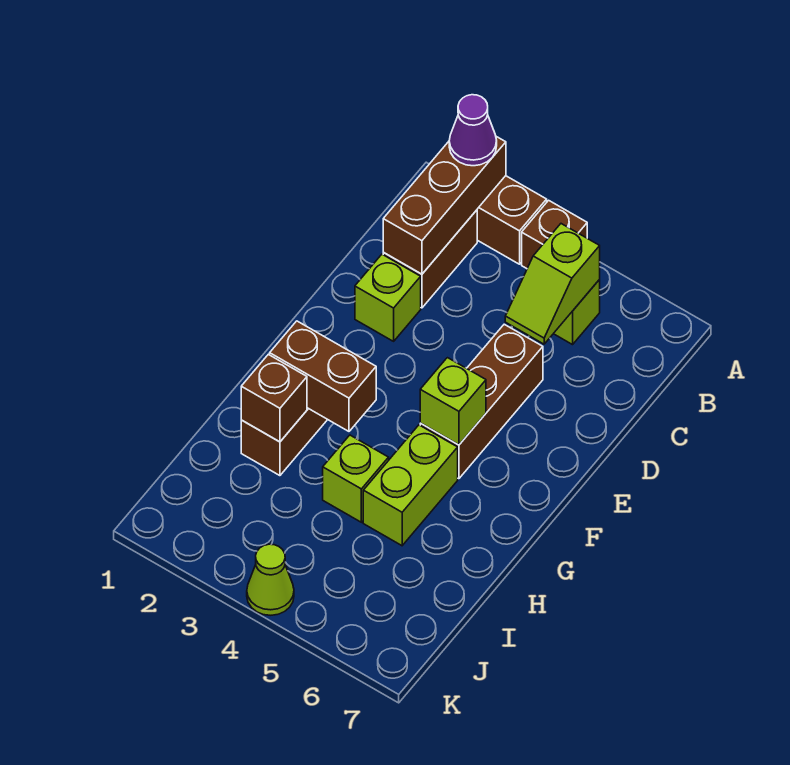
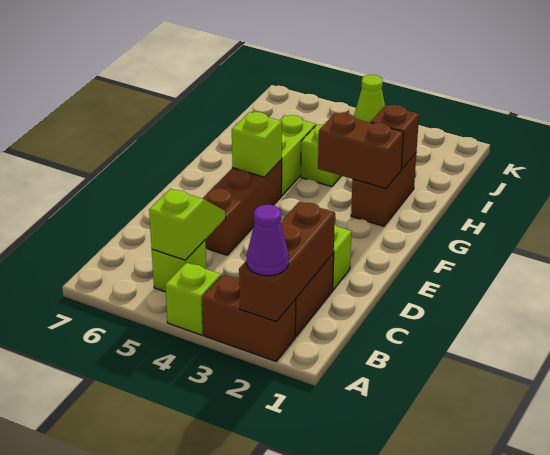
brown brick A4 level 1 -> lime brick A4 level 1

